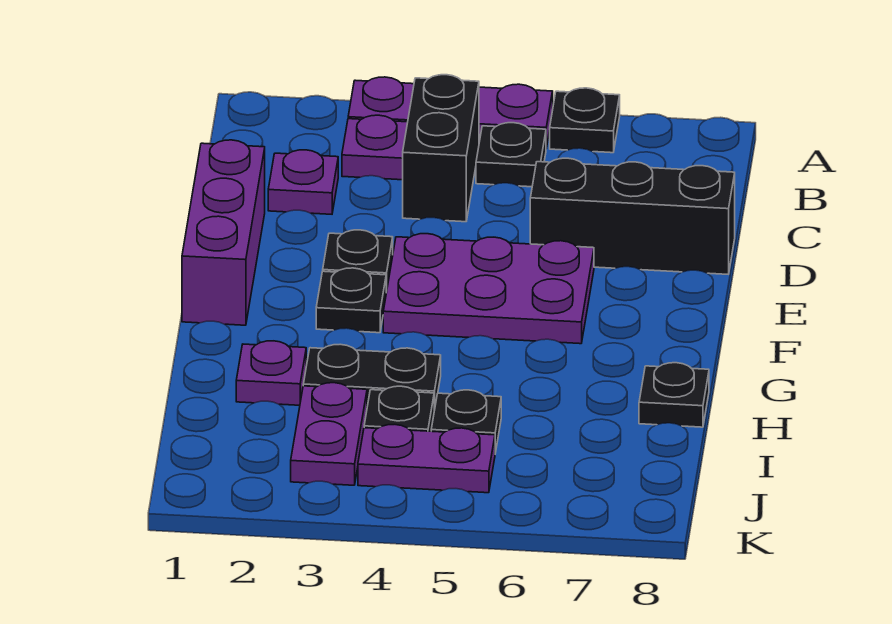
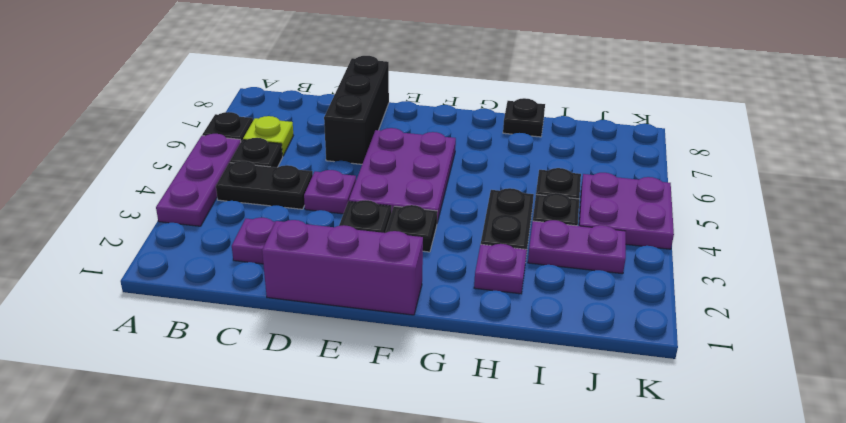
purple plate B3 level 1 -> purple plate D4 level 1
black brick B4:C4 level 1 -> black plate B4:C4 level 1
none -> lime plate B6 level 1
purple plate J4:J5 level 1 -> purple plate J4:K5 level 1

